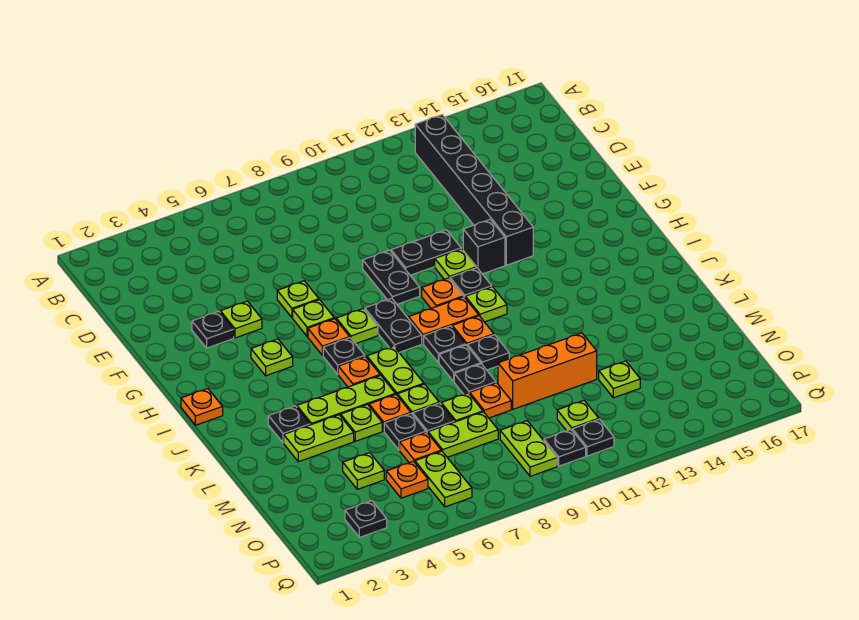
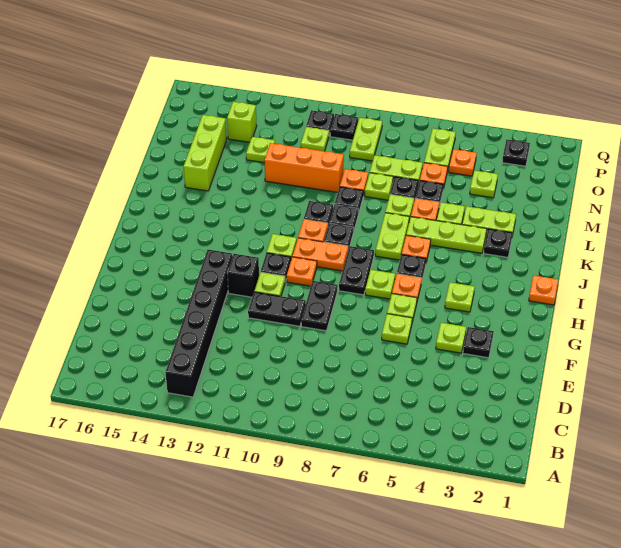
none -> lime brick L15:N15 level 1
none -> lime brick O14 level 1

